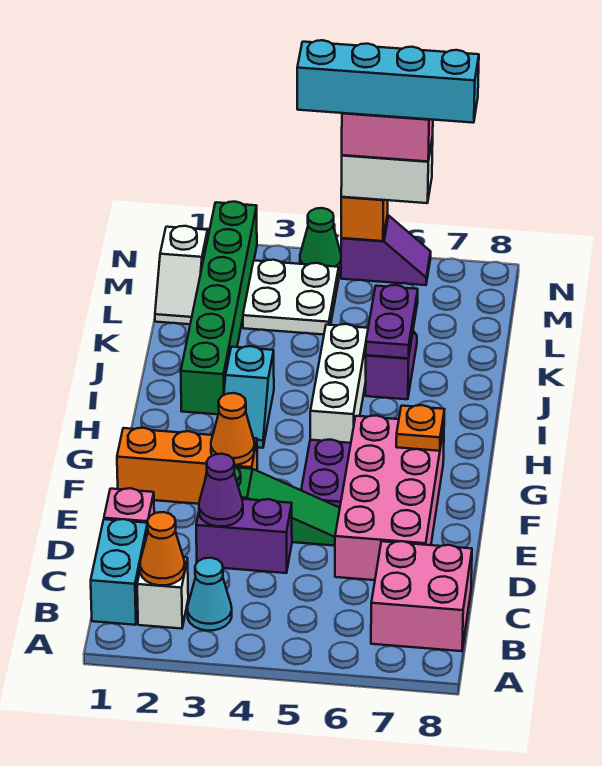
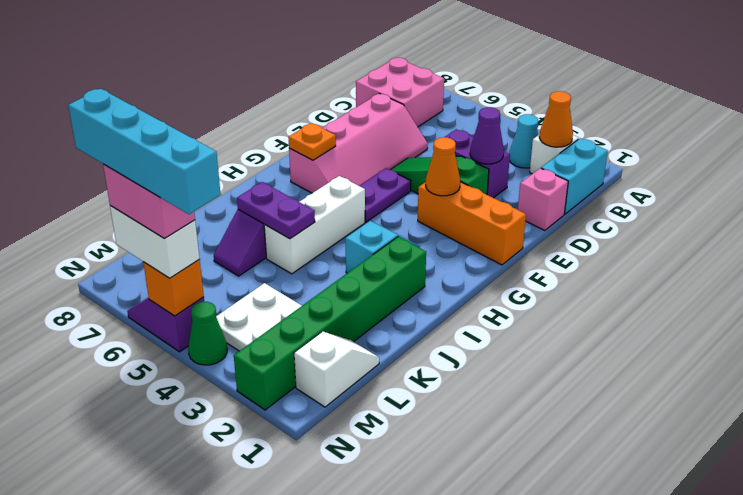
pink brick D6:G7 level 1 -> pink slope D6:G7 level 1 top 7
purple plate J6:K6 level 2 -> purple plate J5:J6 level 2

